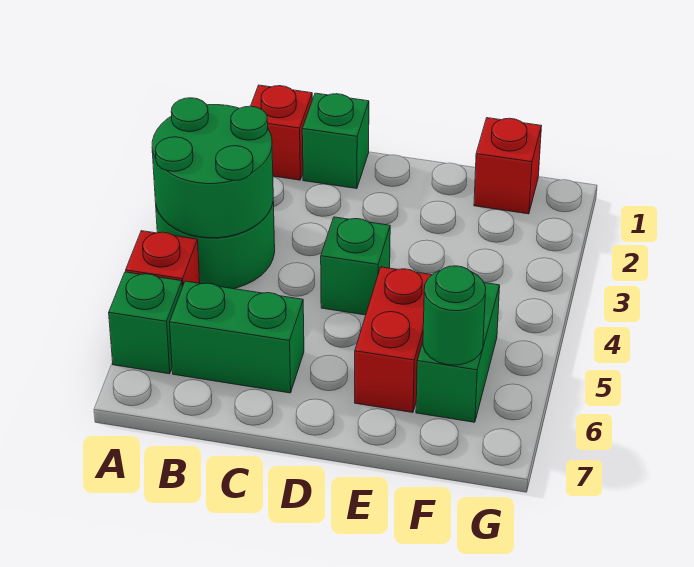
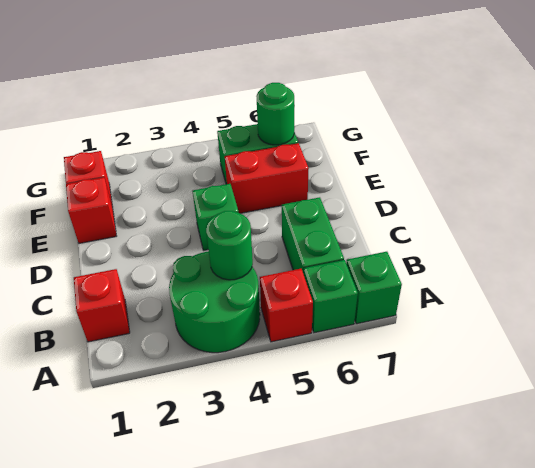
green round brick A3:B4 level 2 -> green round brick B4 level 2
green brick C1 level 1 -> green brick A7 level 1
none -> red brick E1 level 1

